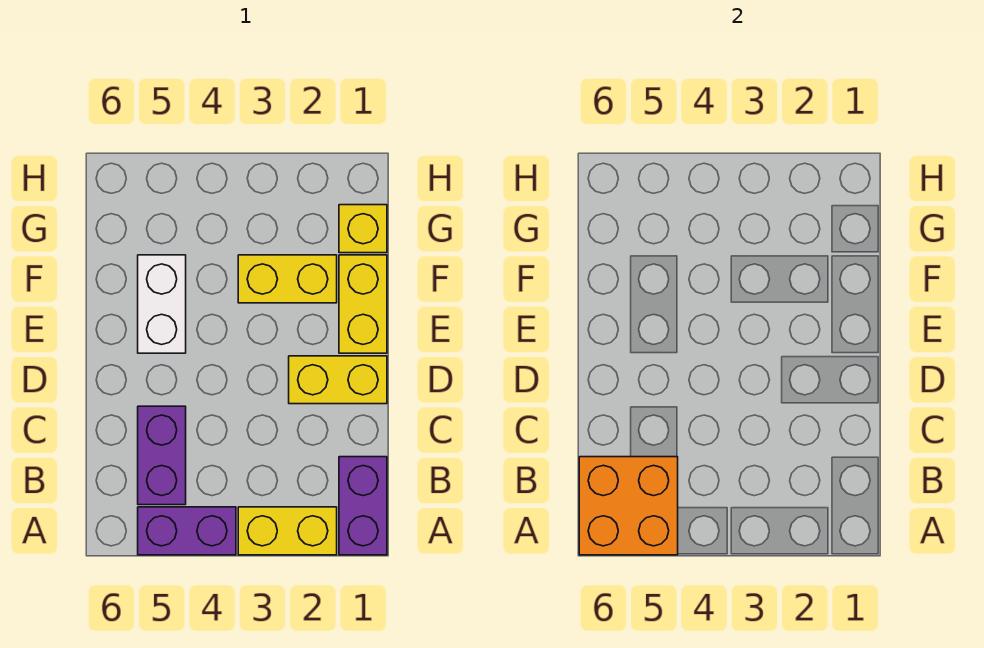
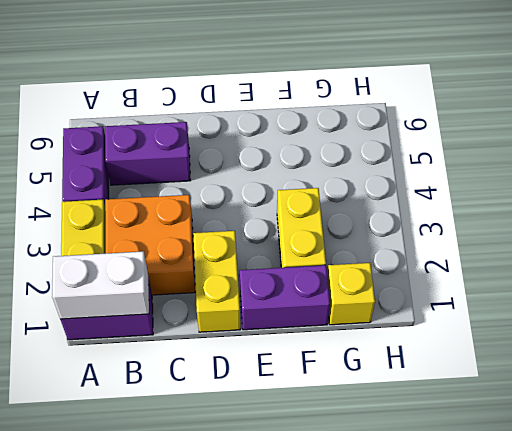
orange brick A5:B6 level 2 -> orange brick B2:C3 level 1
yellow brick E1:F1 level 1 -> purple brick E1:F1 level 1
white brick E5:F5 level 1 -> white brick A1:B1 level 2

